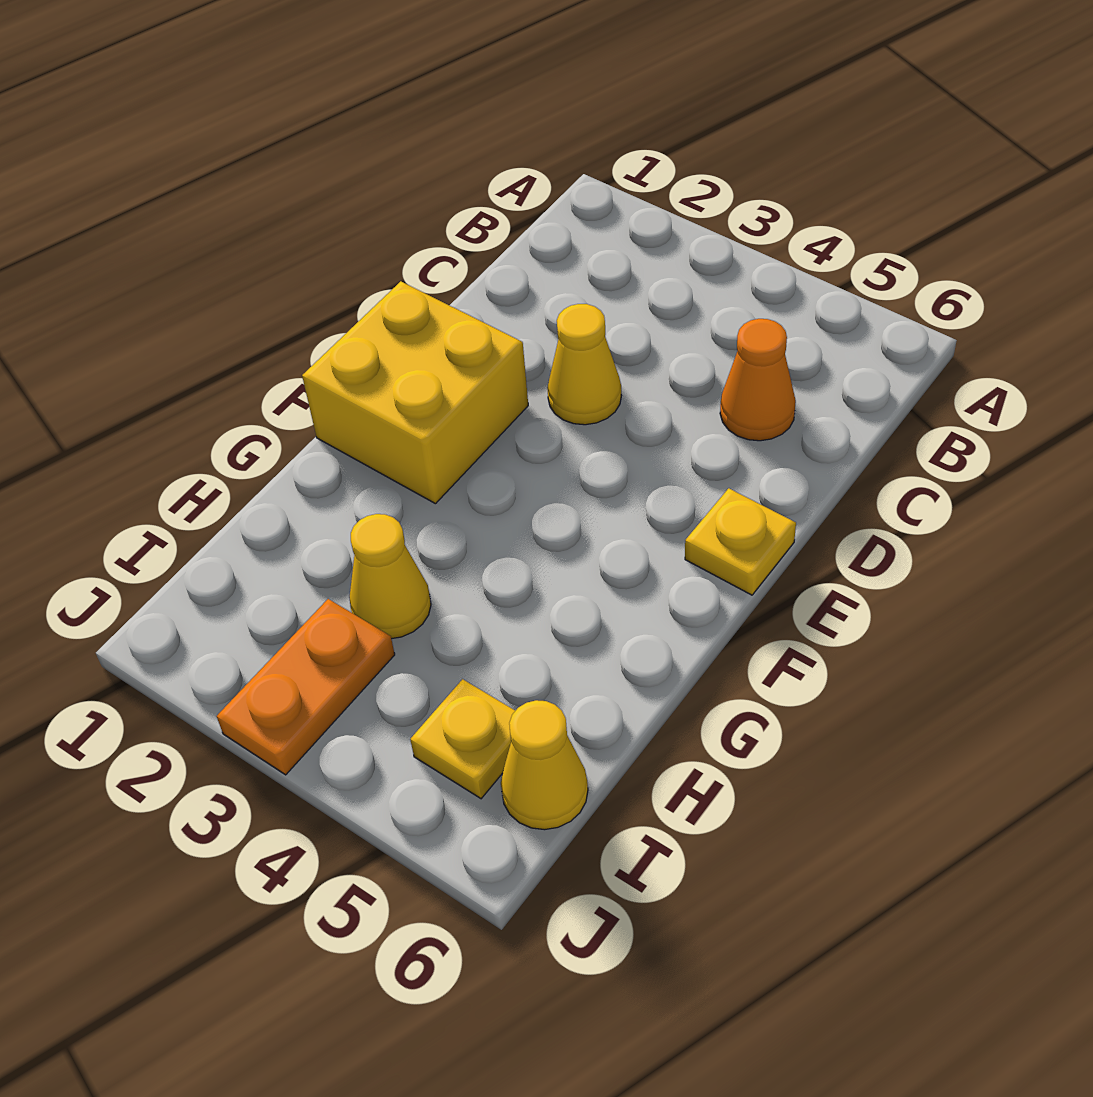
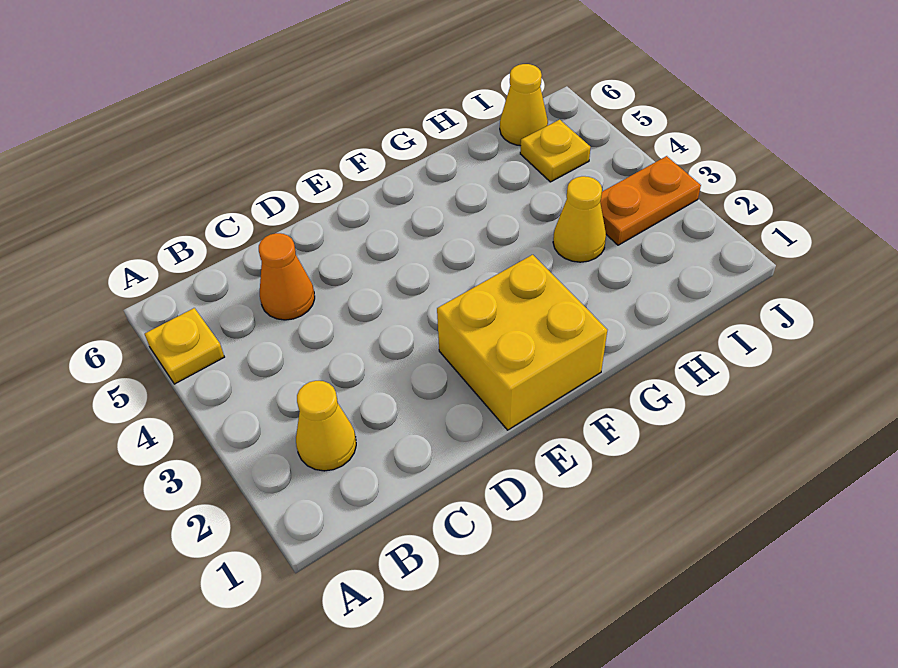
yellow cone D3 level 1 -> yellow cone B2 level 1
yellow plate E6 level 1 -> yellow plate A5 level 1

